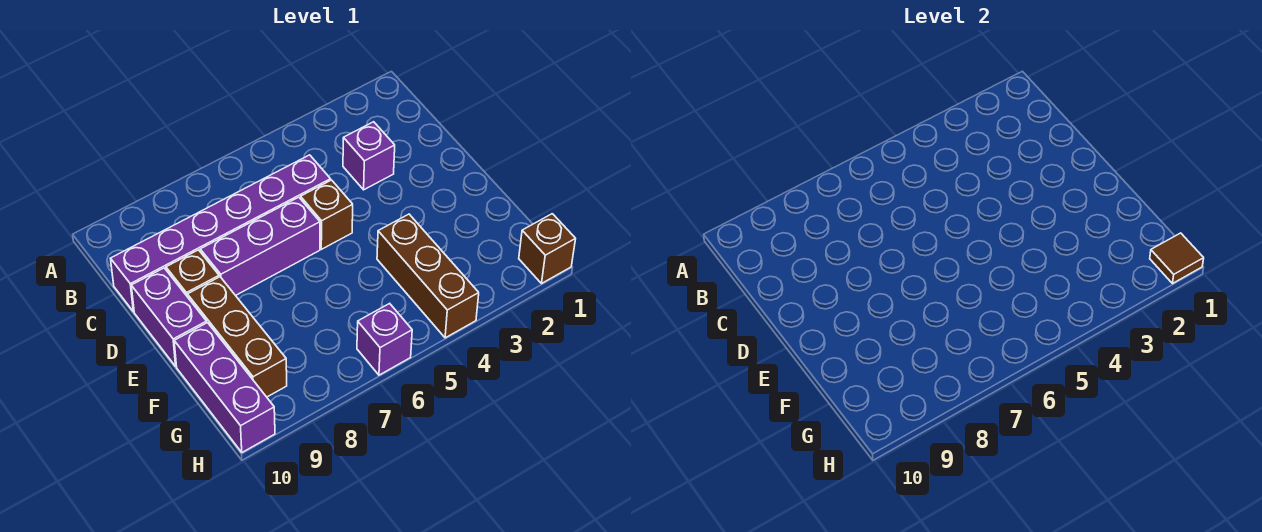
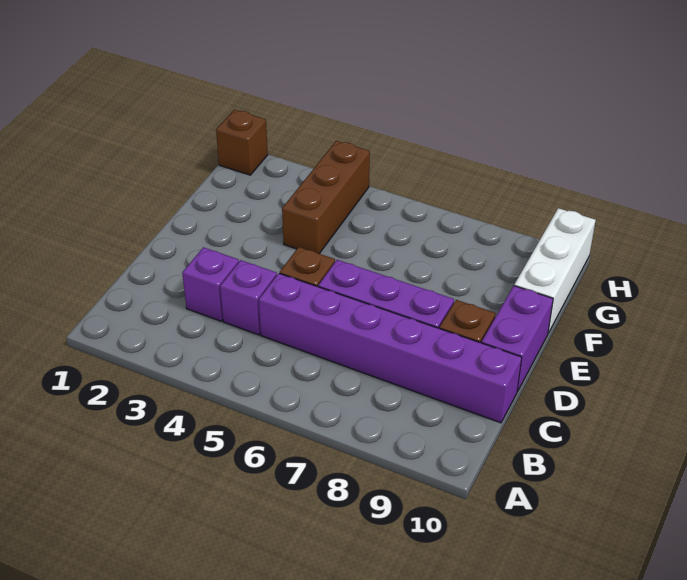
brown brick E9:G9 level 1 -> none
purple brick F10:H10 level 1 -> white brick F10:H10 level 1
brown tile H1 level 2 -> none
purple brick H6 level 1 -> purple brick C4 level 1

